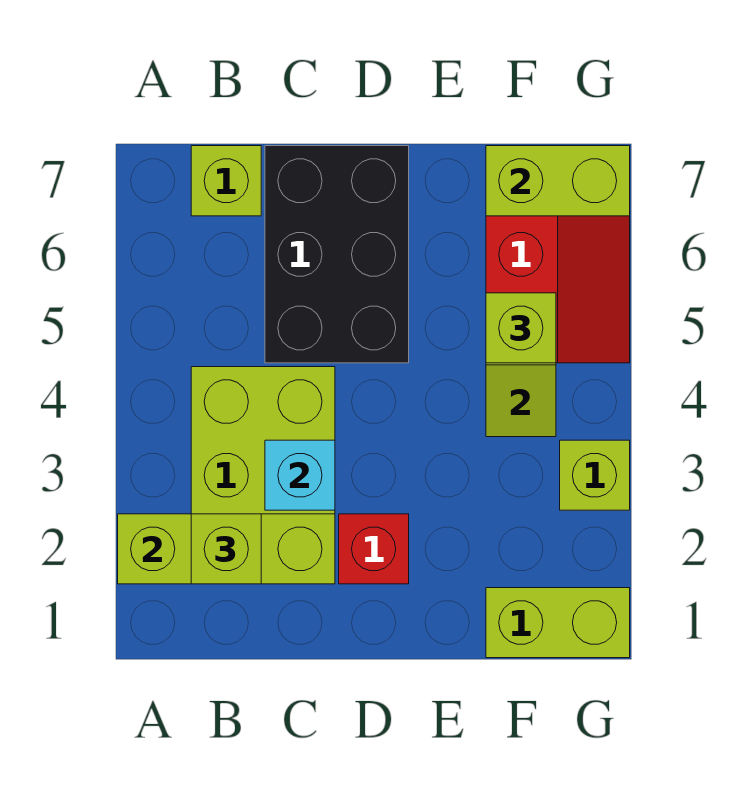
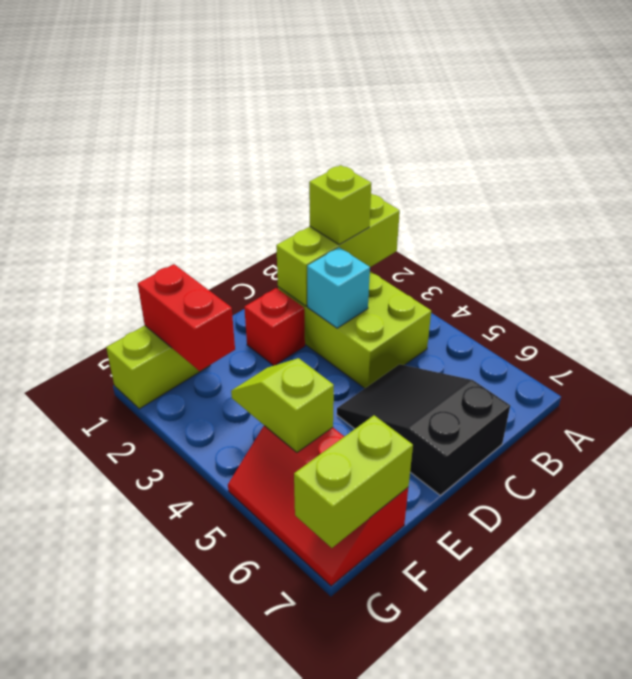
lime brick B7 level 1 -> none
black brick C5:D7 level 1 -> black slope C5:D7 level 1 top 7
none -> red brick F1:F2 level 2
lime brick F5 level 3 -> none
lime brick G3 level 1 -> none

